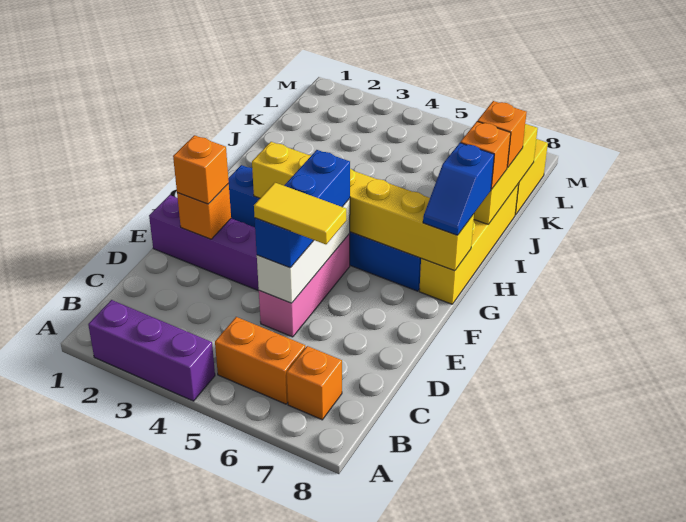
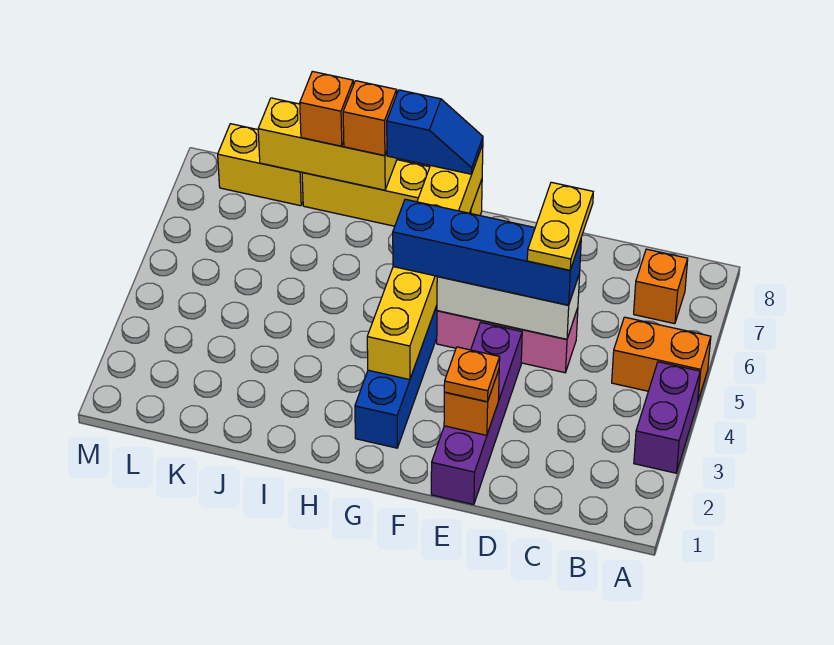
purple brick A2:A4 level 1 -> purple brick A3:A4 level 1
orange brick B5:B6 level 1 -> orange brick A5:B5 level 1
blue brick D5:F5 level 3 -> blue brick D5:G5 level 3
yellow tile D5:D6 level 4 -> yellow plate D5:D6 level 4
orange brick E2 level 3 -> orange plate E2 level 3

